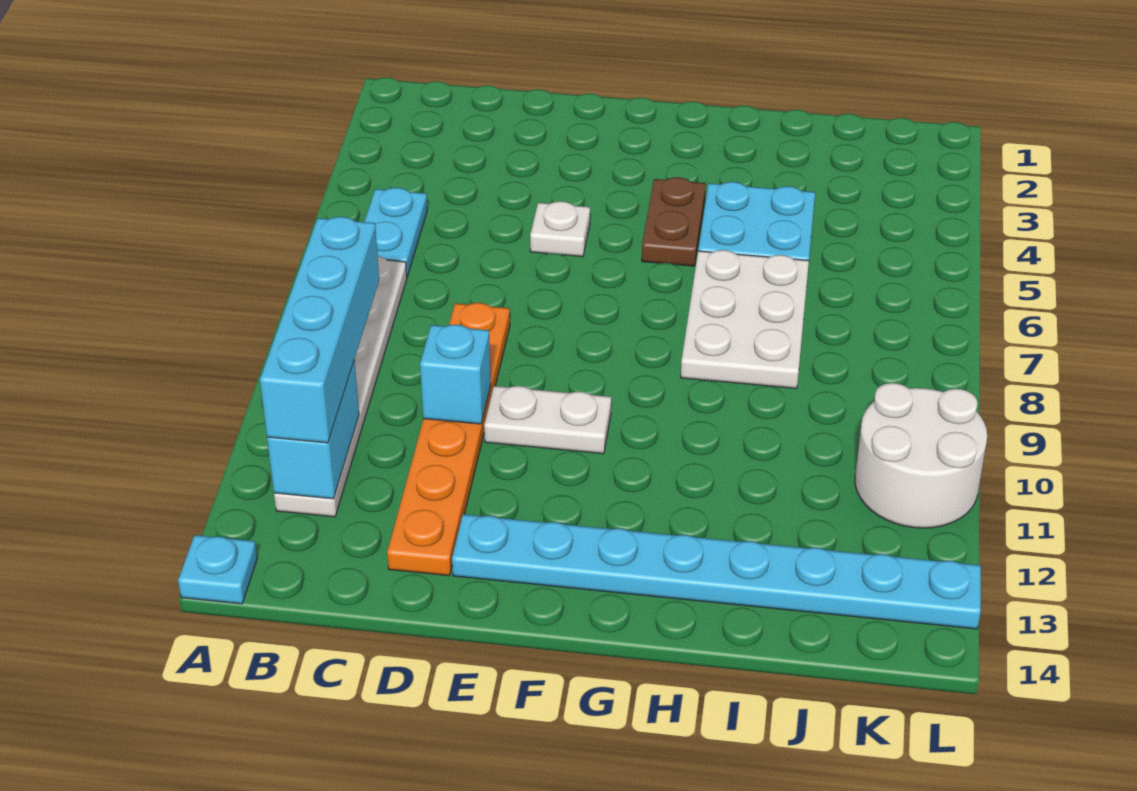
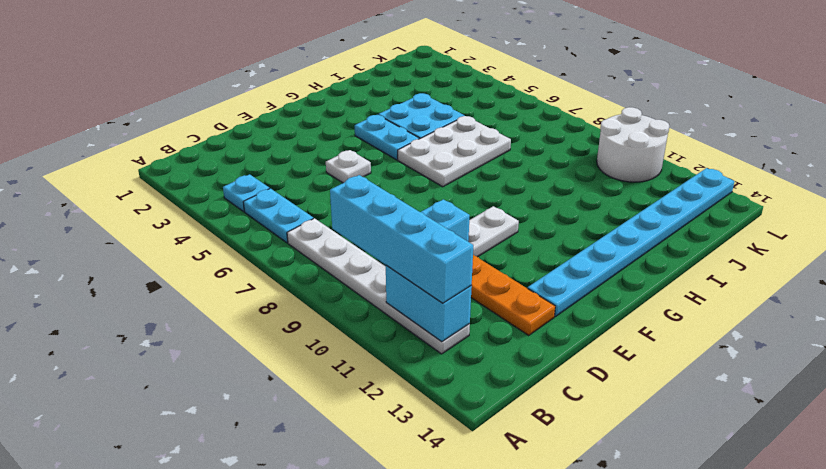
cyan plate A14 level 1 -> cyan plate B4 level 1
brown plate G4:G5 level 1 -> cyan plate G4:G5 level 1
white plate H6:I8 level 1 -> white plate G6:I7 level 1

